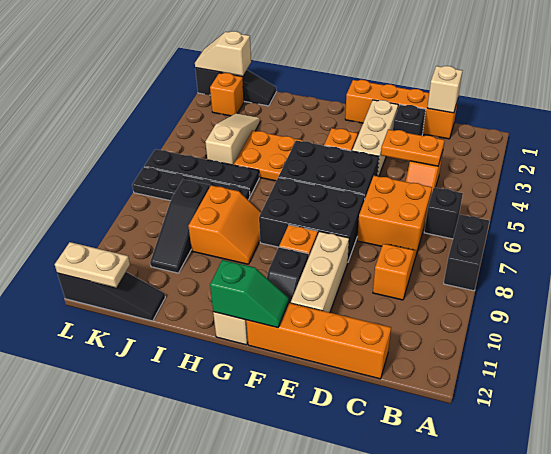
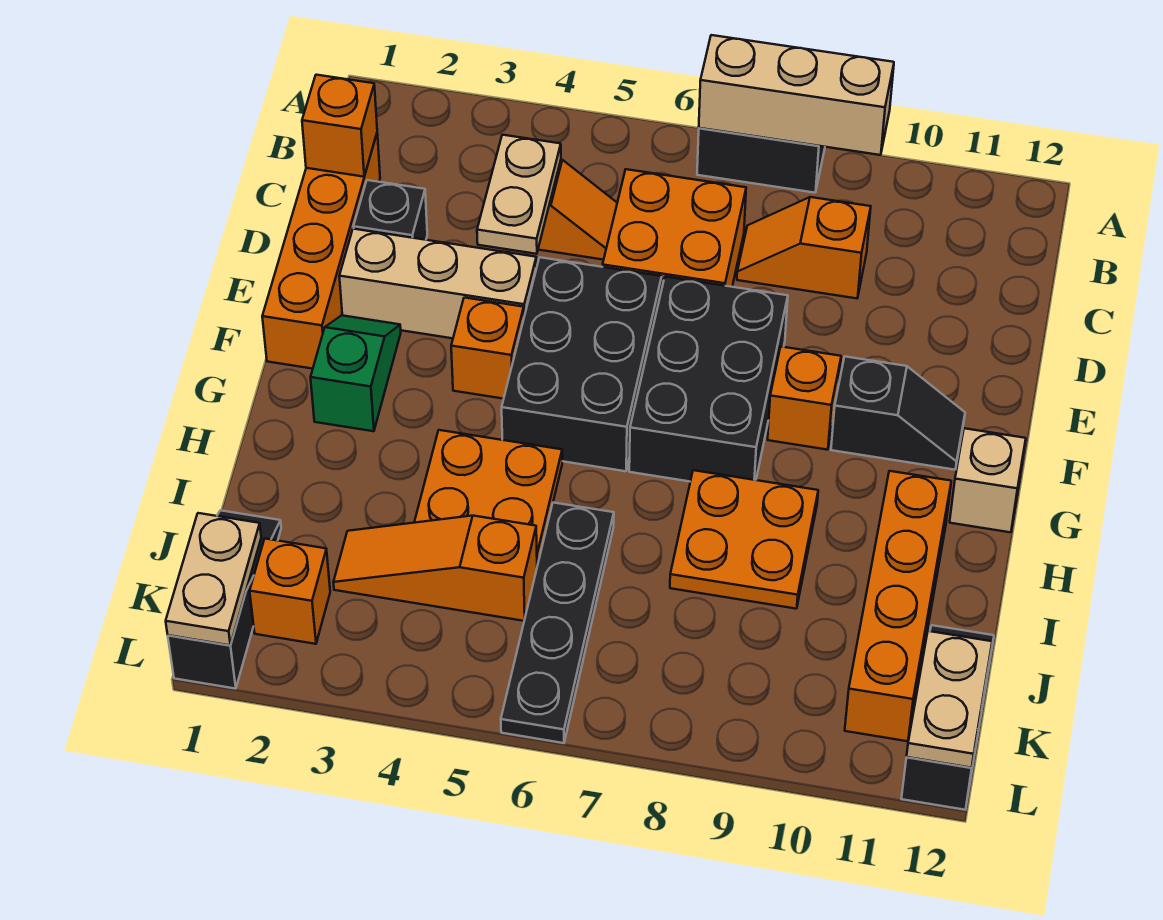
black brick B6 level 1 -> none
tan brick C1 level 2 -> orange brick C1 level 2
orange plate C4:D4 level 2 -> tan plate C4:D4 level 2
orange brick C12:F12 level 1 -> orange brick H11:K11 level 1
tan brick E9:E11 level 1 -> tan brick A7:A9 level 2
green slope F12:G12 level 2 top G -> green slope F2:G2 level 1 top G
orange slope H8:I9 level 1 top I -> orange plate H8:I9 level 1
black plate I7:L7 level 1 -> none
tan slope J3:J5 level 1 top 5 -> orange slope J3:J5 level 1 top 5
black slope J8:J10 level 1 top 8 -> none
tan slope K1:L1 level 2 top K -> tan plate K1:L1 level 2

